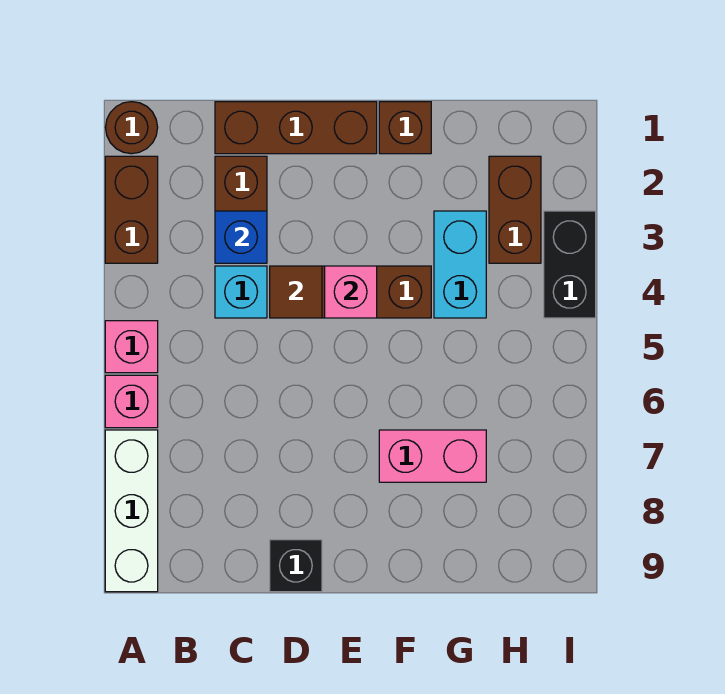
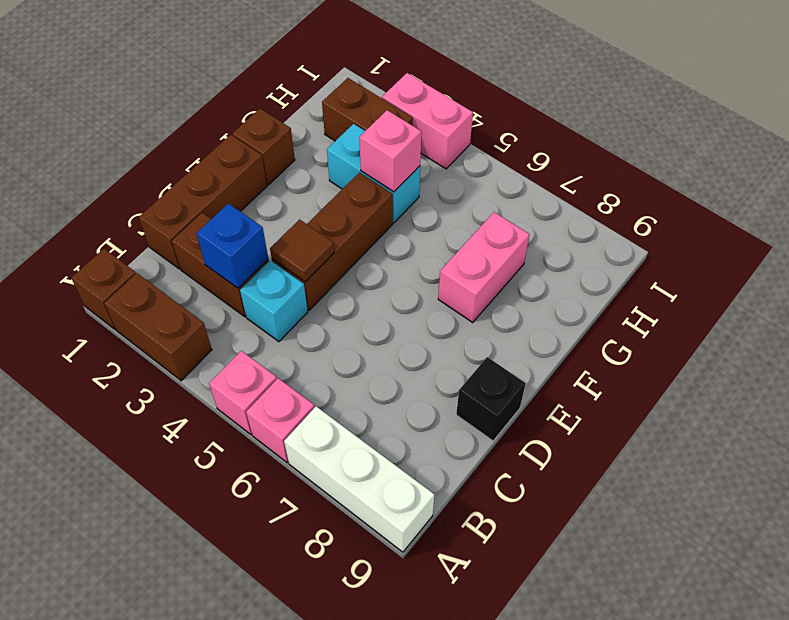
brown round brick A1 level 1 -> brown brick A1 level 1
pink brick E4 level 2 -> pink brick G4 level 2
black brick I3:I4 level 1 -> pink brick I3:I4 level 1

